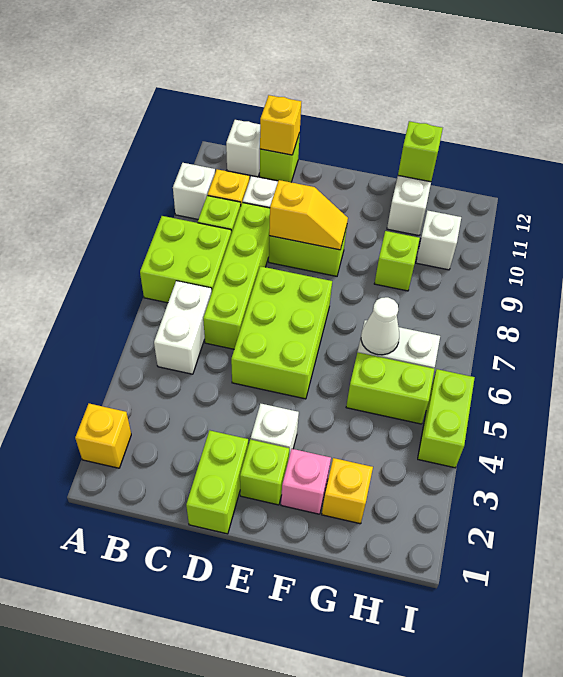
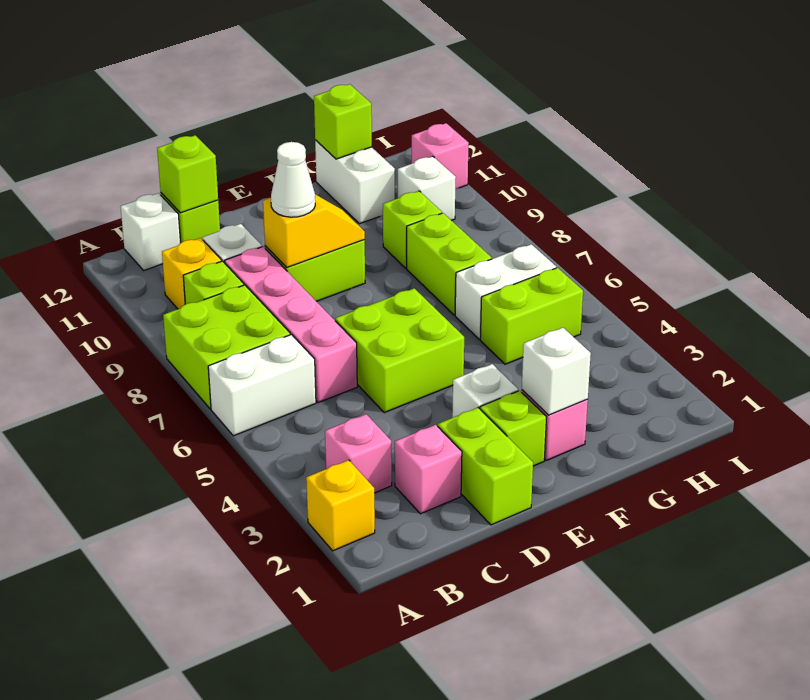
white brick A10 level 1 -> white brick F2 level 2
none -> pink brick B3 level 1
white brick B5:B6 level 1 -> white brick A6:B6 level 1
none -> pink brick C2 level 1
lime brick C6:C9 level 1 -> pink brick C6:C9 level 1
yellow brick C12 level 2 -> lime brick C12 level 2
lime brick D5:E7 level 1 -> lime brick D5:E6 level 1
yellow brick G2 level 1 -> none
white cone G6 level 2 -> white cone D9 level 3
lime brick I4:I5 level 1 -> lime brick G7:G8 level 1
none -> pink brick I11 level 1

